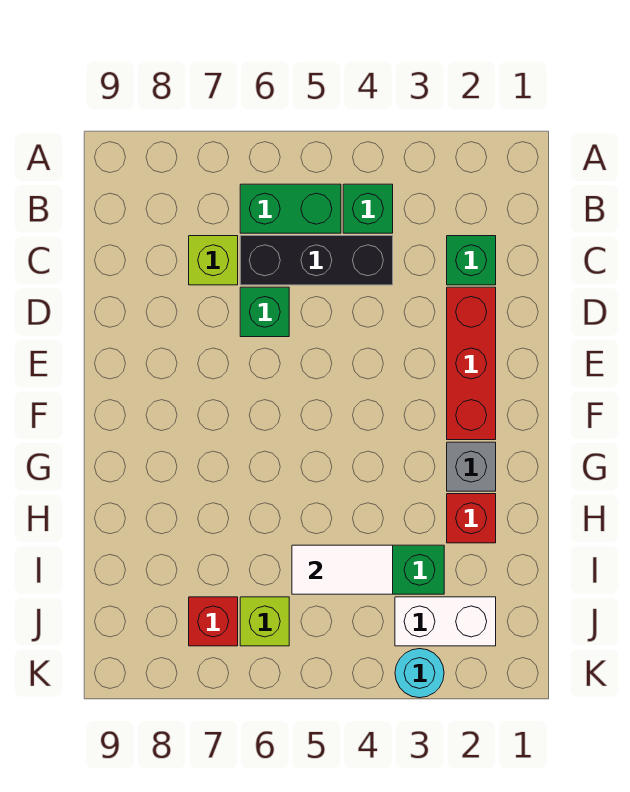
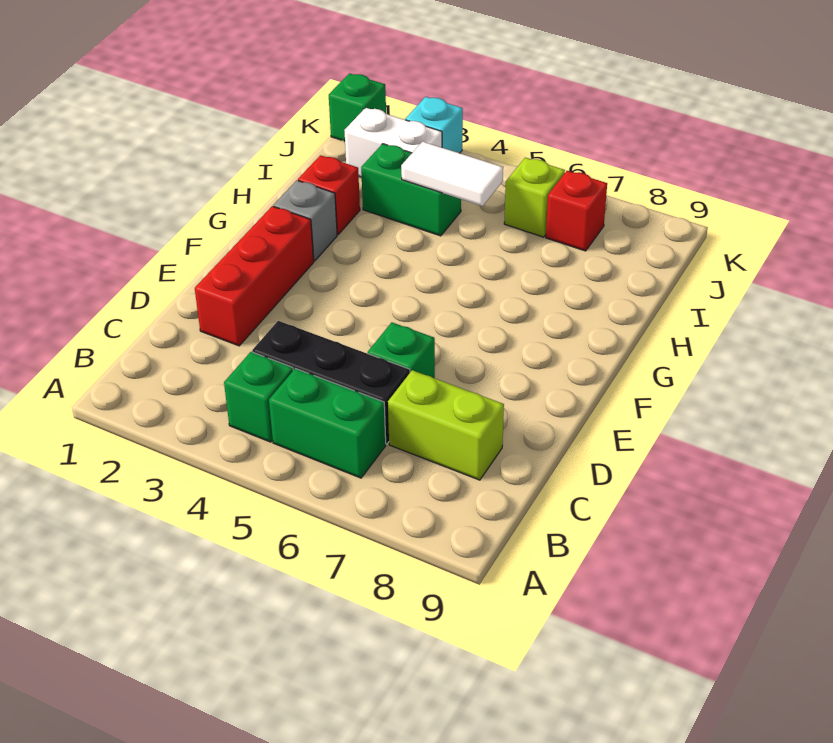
green brick C2 level 1 -> green brick K1 level 1
lime brick C7 level 1 -> lime brick C7:C8 level 1
cyan round brick K3 level 1 -> cyan brick K3 level 1

